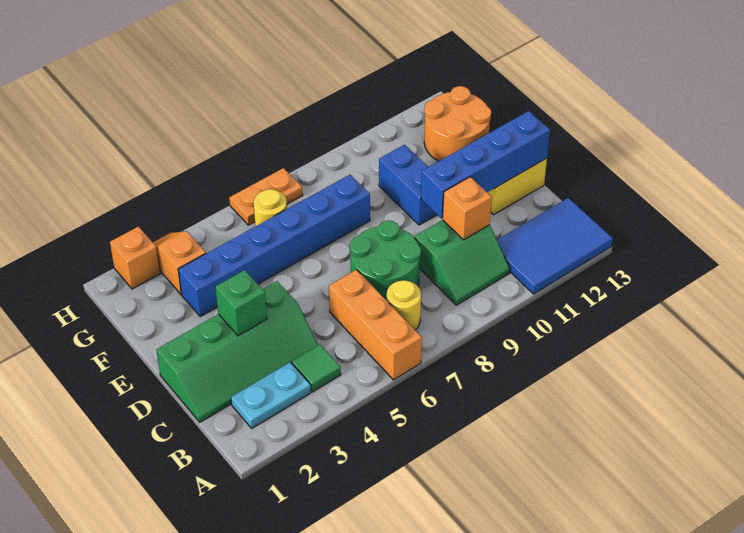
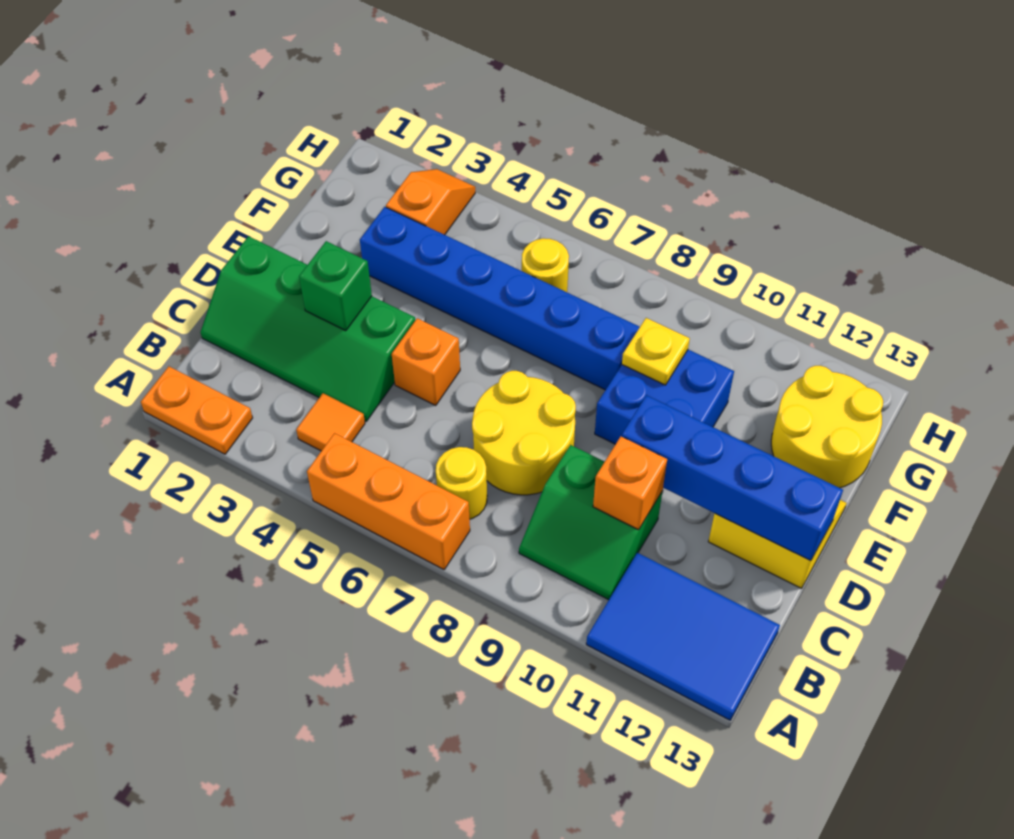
orange brick A6:C6 level 1 -> orange brick A5:A7 level 1
cyan plate B2:B3 level 1 -> none
green tile B4 level 1 -> orange tile B4 level 1
green round brick C7:D8 level 1 -> yellow round brick C7:D8 level 1
blue brick E10:F10 level 1 -> blue brick E9:F10 level 1
none -> yellow plate F9 level 2
orange round brick F12:G13 level 1 -> yellow round brick F12:G13 level 1
orange brick H2 level 1 -> orange brick D5 level 1
orange plate H6:H7 level 1 -> orange plate A1:A2 level 1

